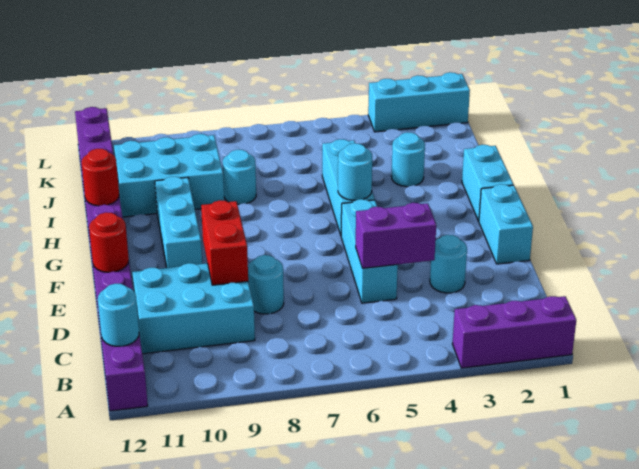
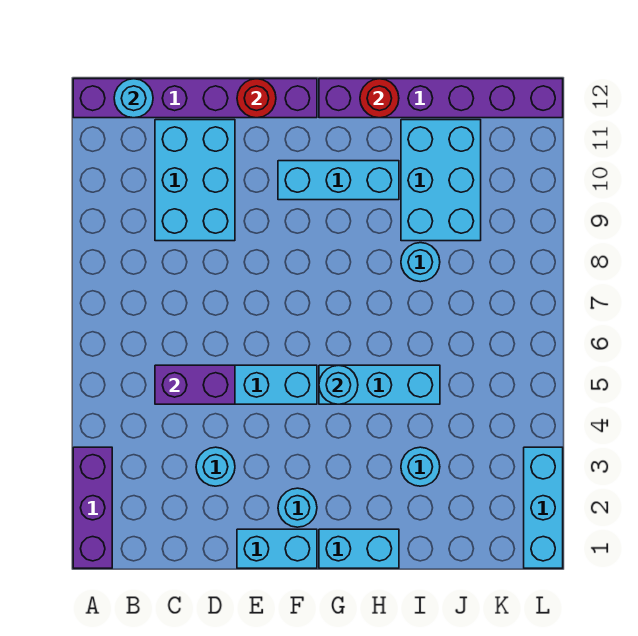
purple brick D4:D5 level 2 -> purple brick C5:D5 level 2
cyan round brick D8 level 1 -> cyan round brick F2 level 1
red brick D9:E9 level 2 -> none

